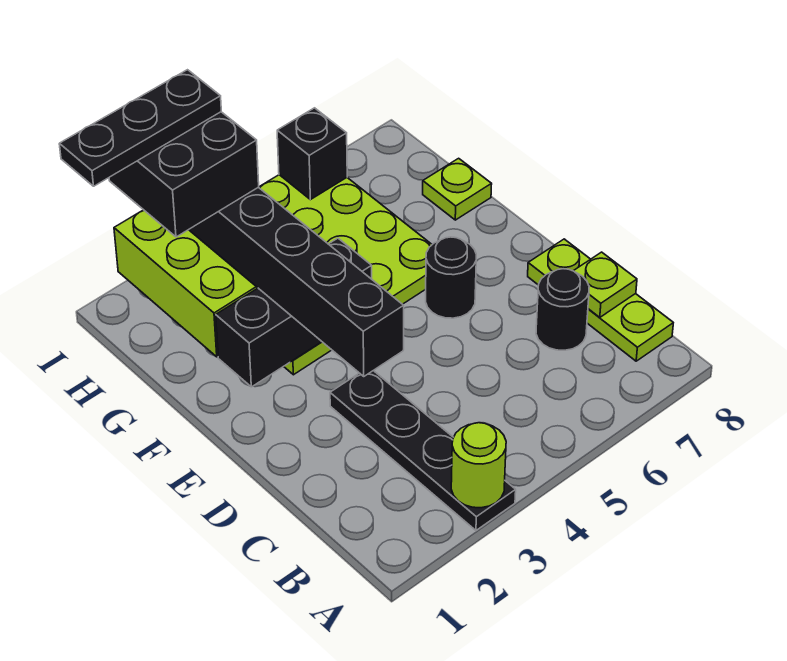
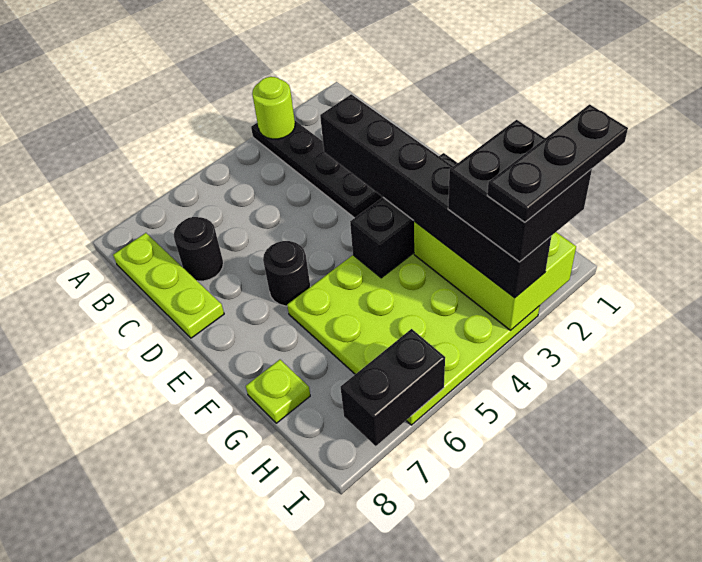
lime plate C8 level 2 -> none
black brick I6 level 2 -> black brick I6:I7 level 2

